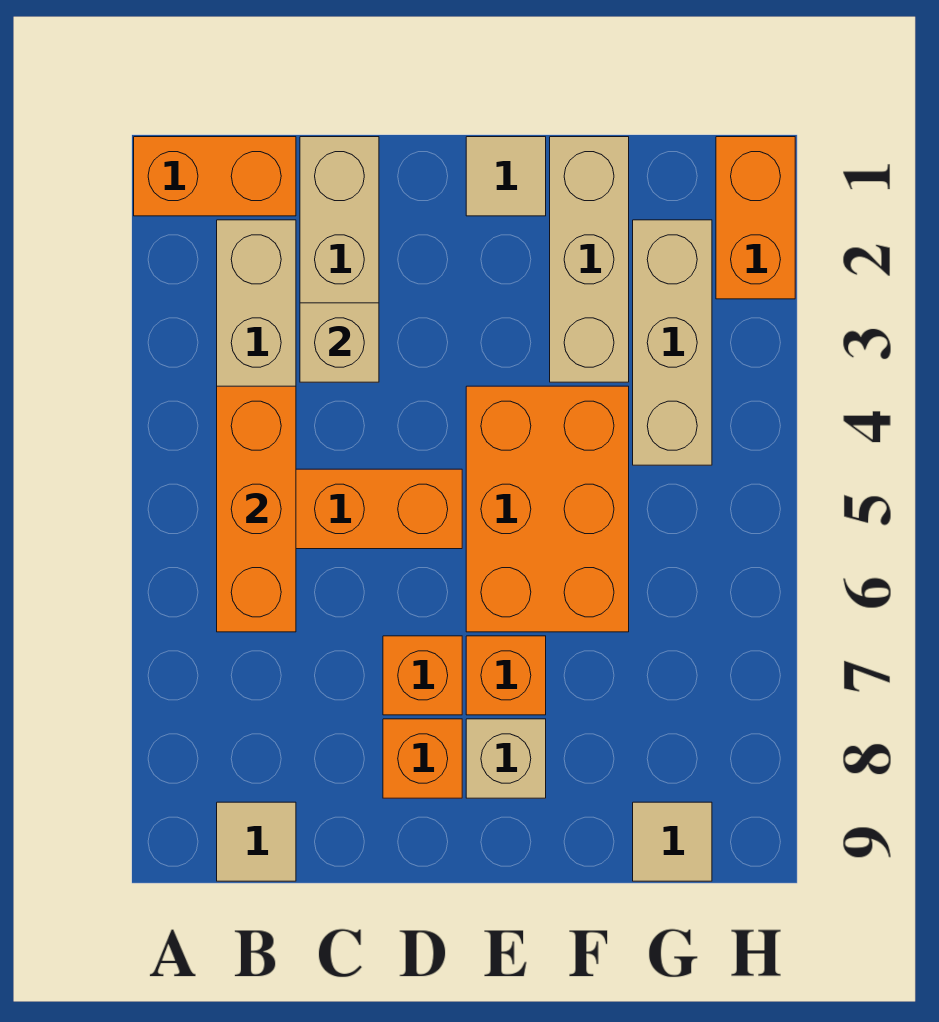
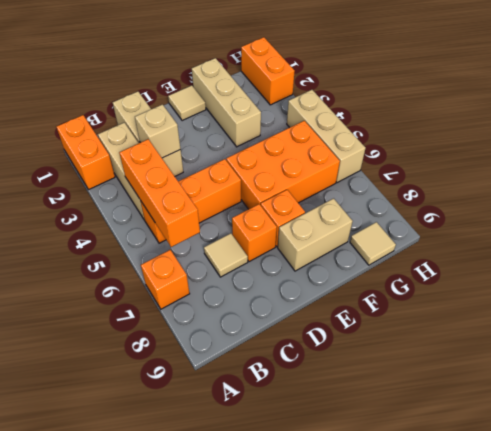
orange brick A1:B1 level 1 -> orange brick A1:A2 level 1
tan tile B9 level 1 -> tan tile C7 level 1
orange brick D8 level 1 -> orange brick A7 level 1
orange brick E4:F6 level 1 -> orange brick E5:G6 level 1
tan brick E8 level 1 -> tan brick E8:F8 level 1
tan brick G2:G4 level 1 -> tan brick H4:H6 level 1

